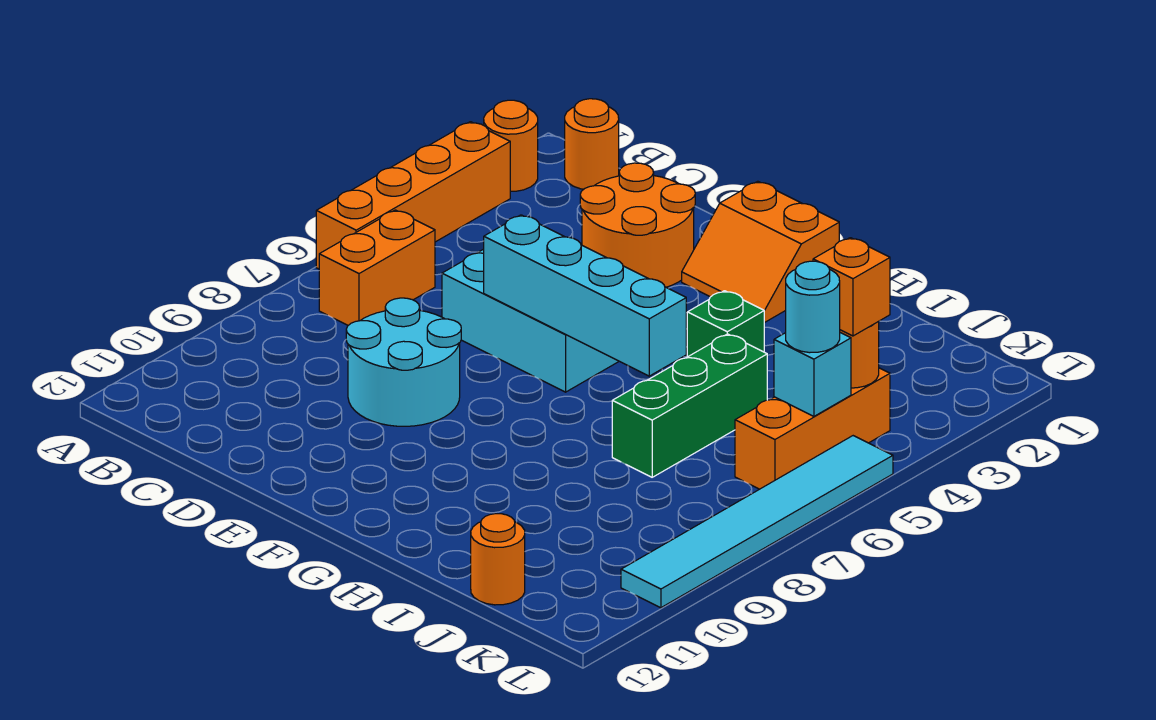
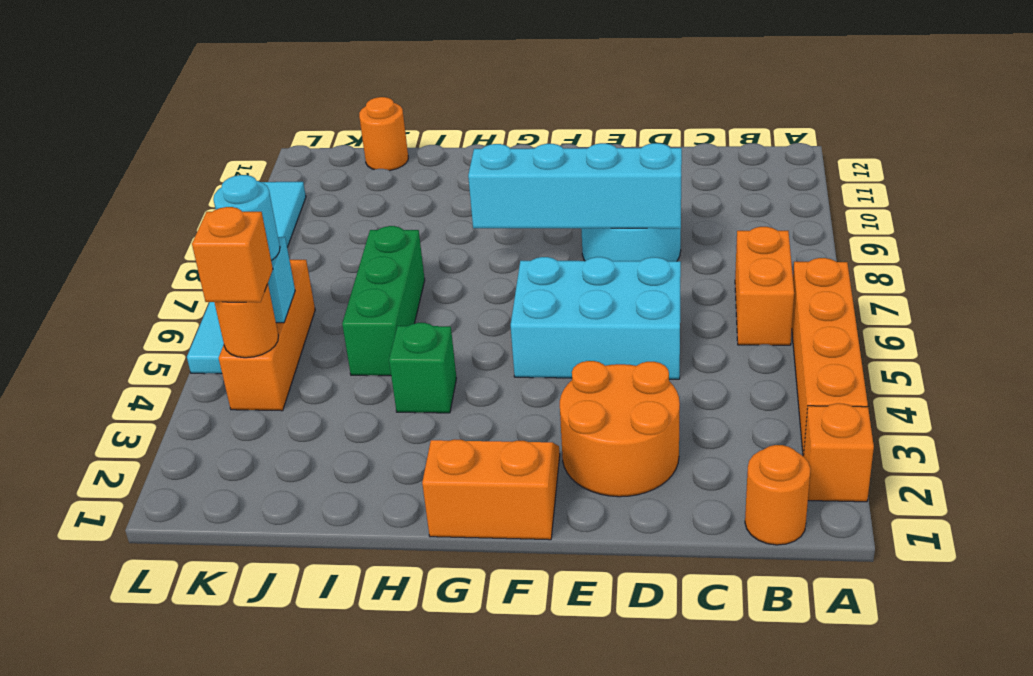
orange round brick A2 level 1 -> orange brick A2 level 1
cyan brick E6:H6 level 2 -> cyan brick D8:G8 level 2

